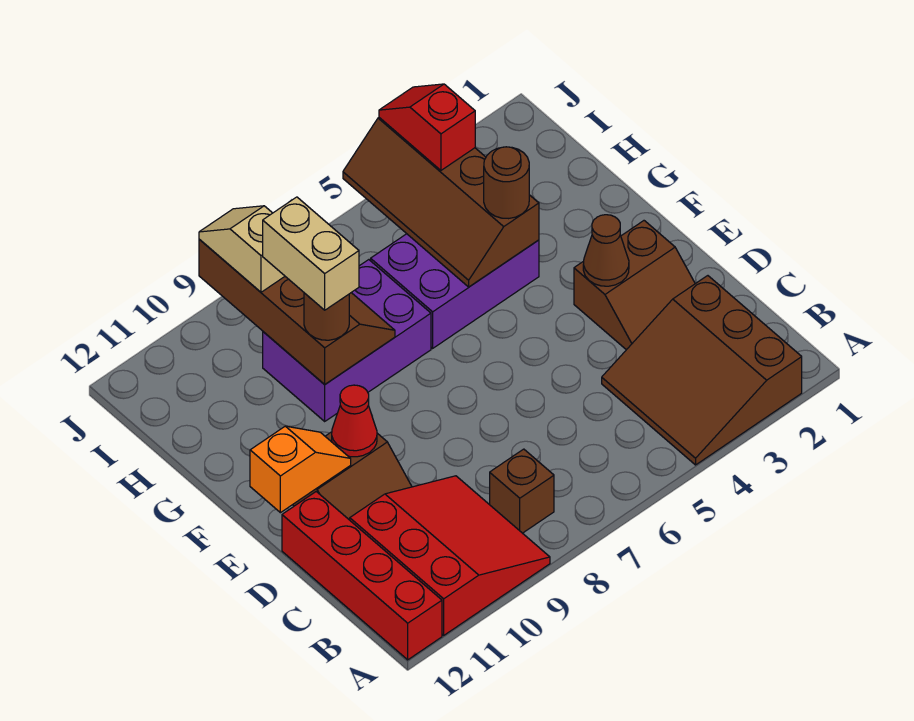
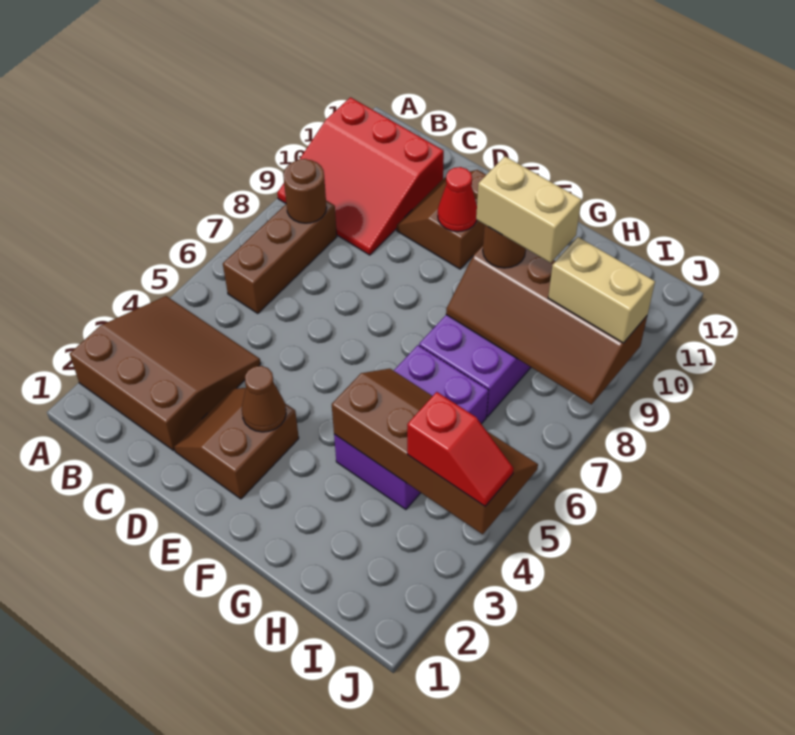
red brick A12:D12 level 1 -> none
brown brick B8 level 1 -> brown brick B6:B8 level 1
orange slope E11:E12 level 2 top 12 -> none
brown round brick G4 level 3 -> brown round brick B8 level 2
tan slope I9:J9 level 3 top I -> tan brick I9:J9 level 3

